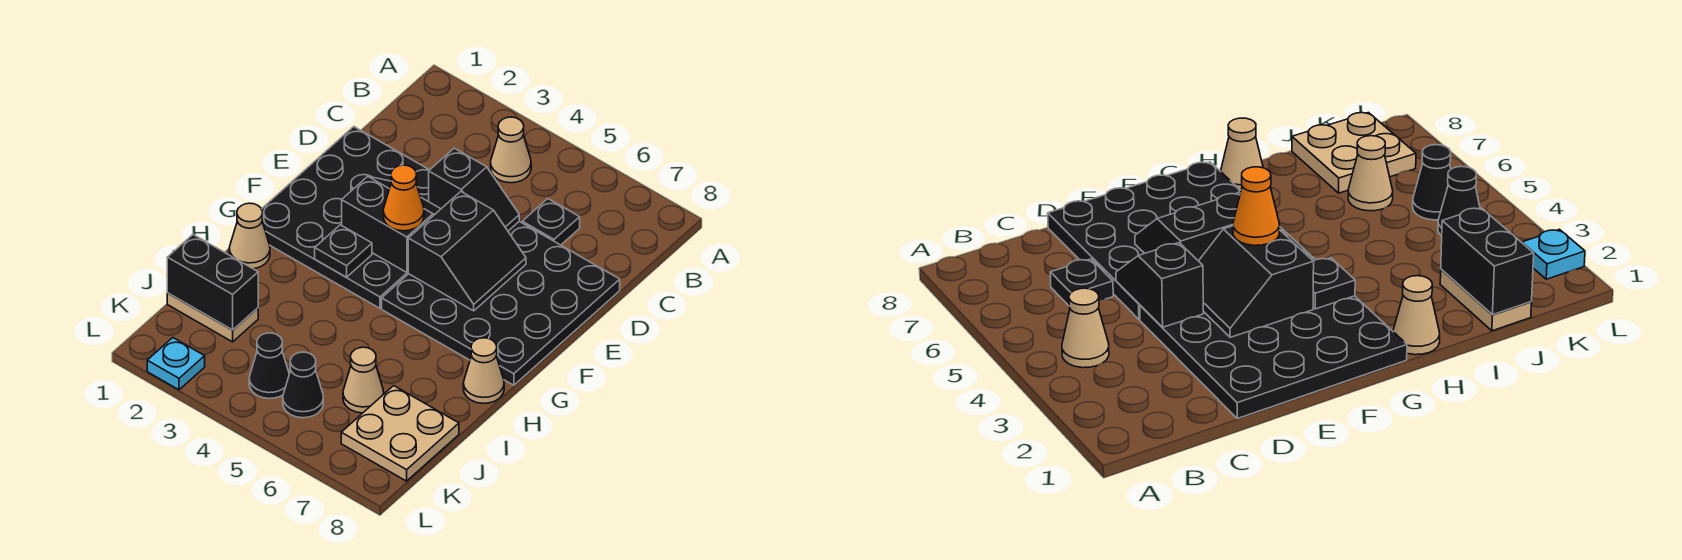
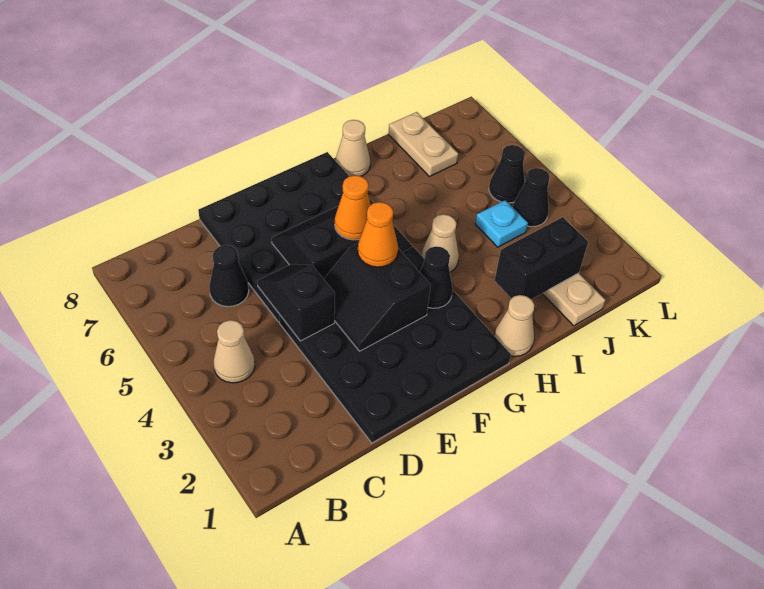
black plate C6 level 1 -> black cone C6 level 1
none -> orange cone F5 level 3
black plate G3 level 2 -> black cone G3 level 2
black brick J1:J2 level 2 -> black brick I2:J2 level 2
tan cone J6 level 1 -> tan cone H4 level 1
tan plate J7:K8 level 1 -> tan plate J7:J8 level 1
cyan plate L2 level 1 -> cyan plate J4 level 1

